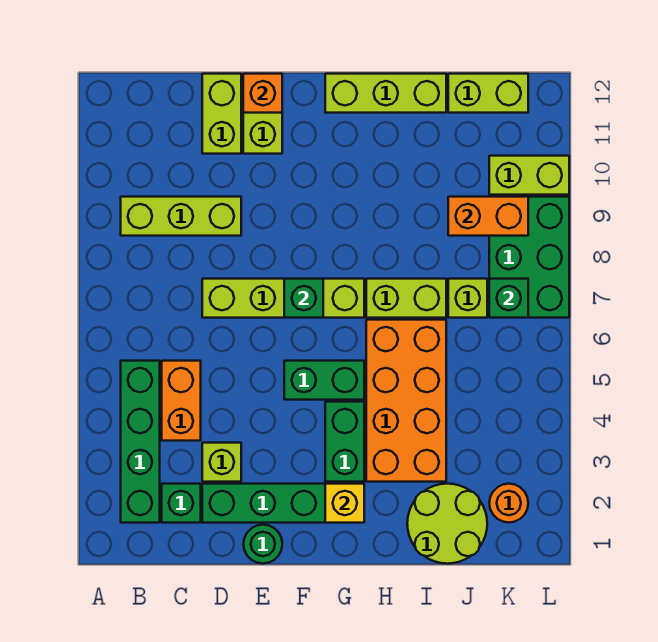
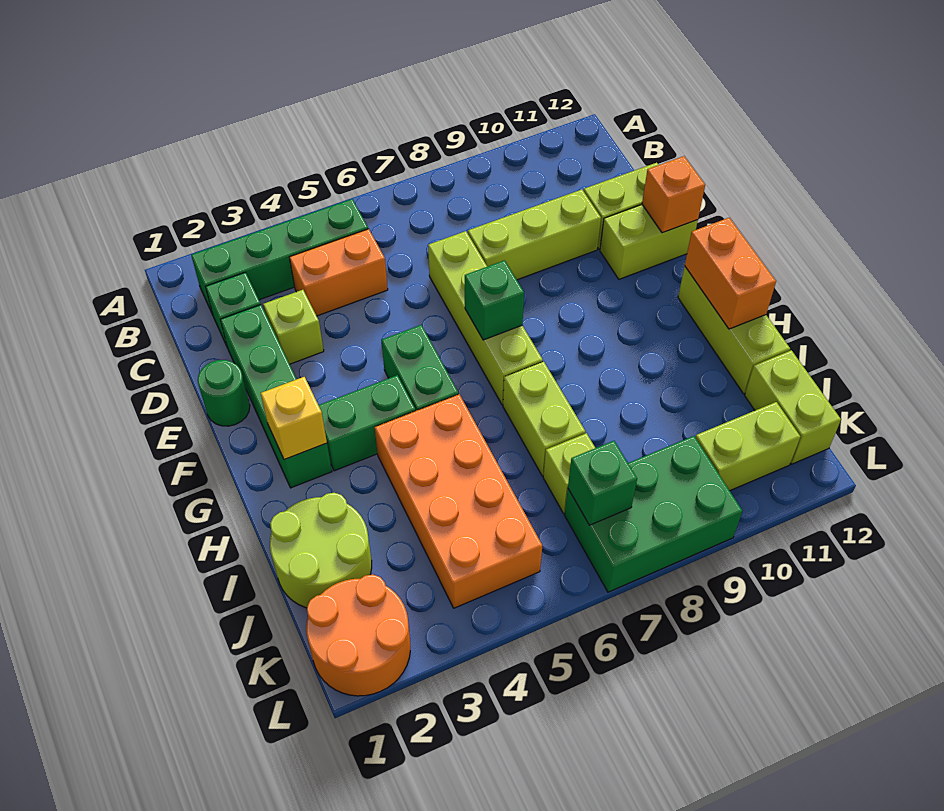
lime brick B9:D9 level 1 -> lime brick D8:D10 level 1
orange brick H3:I6 level 1 -> orange brick H4:K5 level 1
orange brick J9:K9 level 2 -> orange brick G12:H12 level 2
orange round brick K2 level 1 -> orange round brick K1:L2 level 1
lime brick K10:L10 level 1 -> lime brick K10:K11 level 1

